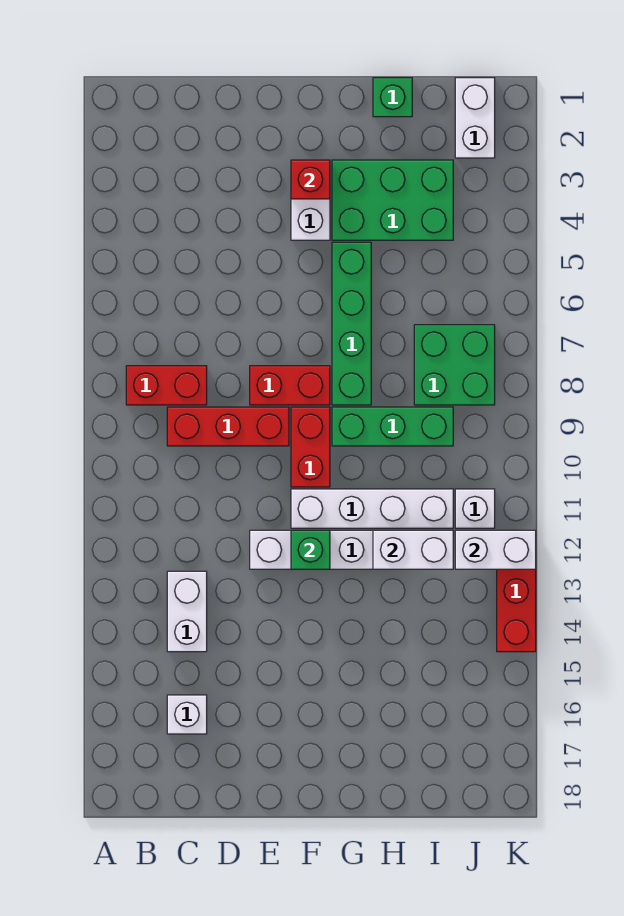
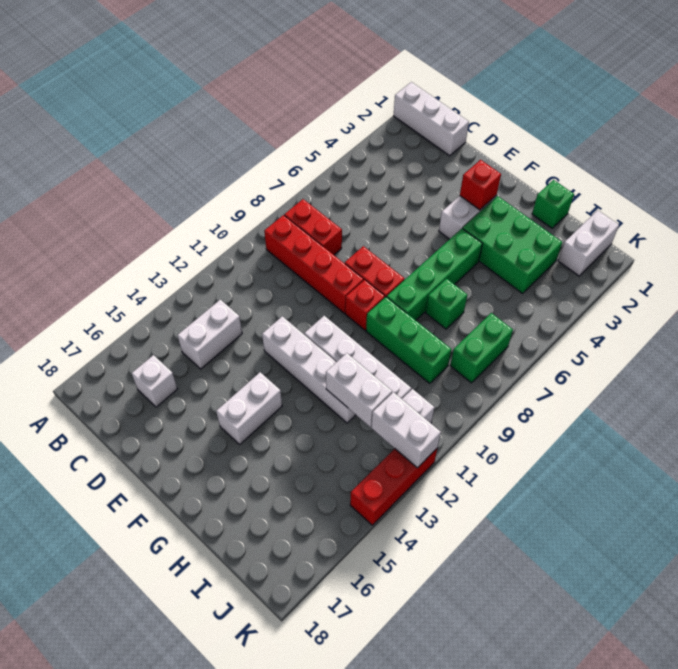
none -> white brick A1:C1 level 1
red brick C9:E9 level 1 -> red brick B9:E9 level 1
red brick F9:F10 level 1 -> red brick F9 level 1
green brick F12 level 2 -> green brick H7 level 1
none -> white brick F14:F15 level 1
green brick I7:J8 level 1 -> green brick J7:J8 level 1

